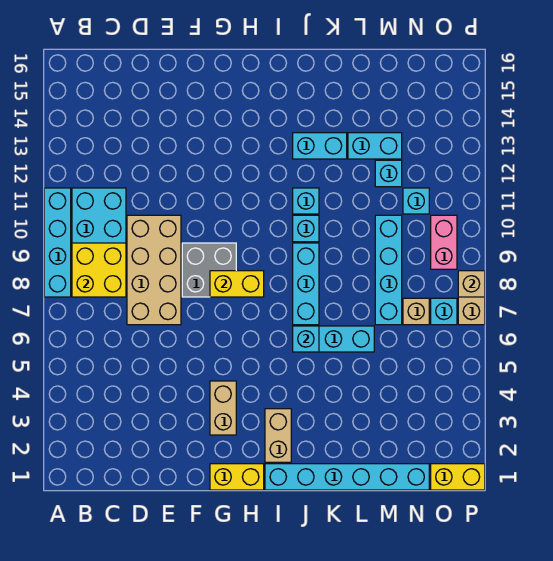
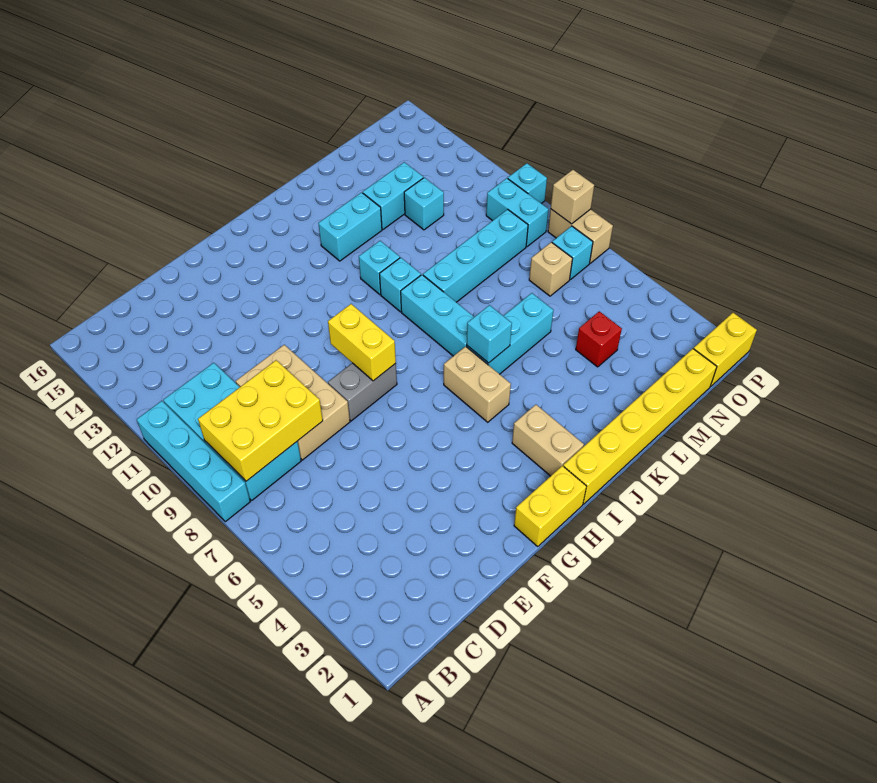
yellow brick B8:C9 level 2 -> yellow brick B8:D9 level 2
tan brick D7:E10 level 1 -> tan brick D8:E10 level 1
grey brick F8:G9 level 1 -> grey brick F8:G8 level 1
tan brick G3:G4 level 1 -> tan brick I5:I6 level 1
yellow brick G8:H8 level 2 -> yellow brick G8:G9 level 2
cyan brick I1:N1 level 1 -> yellow brick I1:N1 level 1
none -> red brick M4 level 1
cyan brick M7:M10 level 1 -> cyan brick K9:N9 level 1
cyan brick N11 level 1 -> cyan brick P10 level 1
pink brick O9:O10 level 1 -> cyan brick O9:O10 level 1

